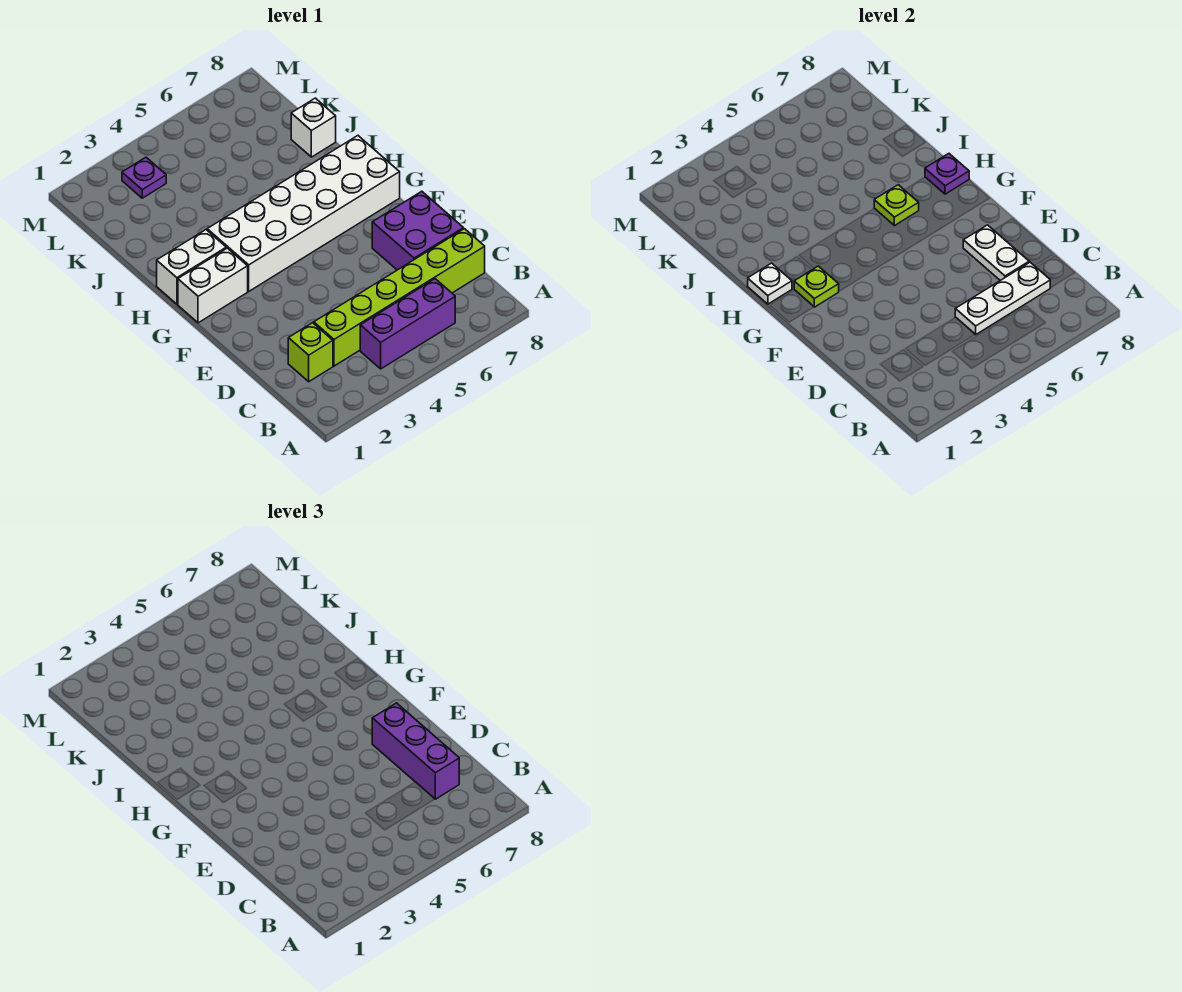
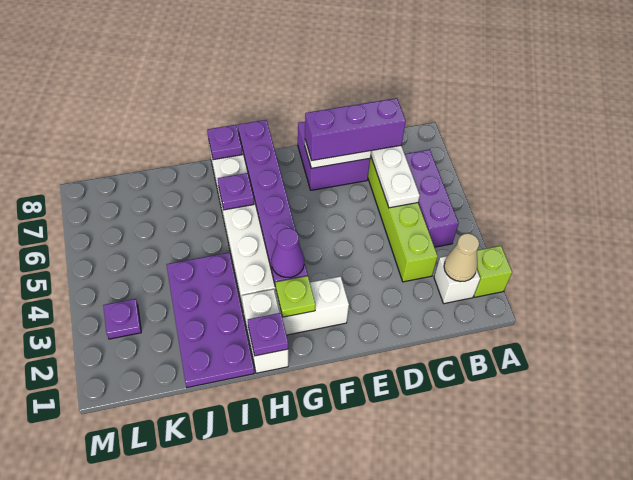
none -> tan cone B2 level 2
lime brick C2 level 1 -> lime brick A2 level 1
white brick G1:G2 level 1 -> white brick F2:G2 level 1
none -> purple plate G3:G8 level 2
none -> purple cone G3 level 3
white plate H1 level 2 -> purple plate H1 level 2
lime plate H6 level 2 -> purple plate H6 level 2
none -> purple plate I1:J4 level 1
white brick J8 level 1 -> white brick B2 level 1

